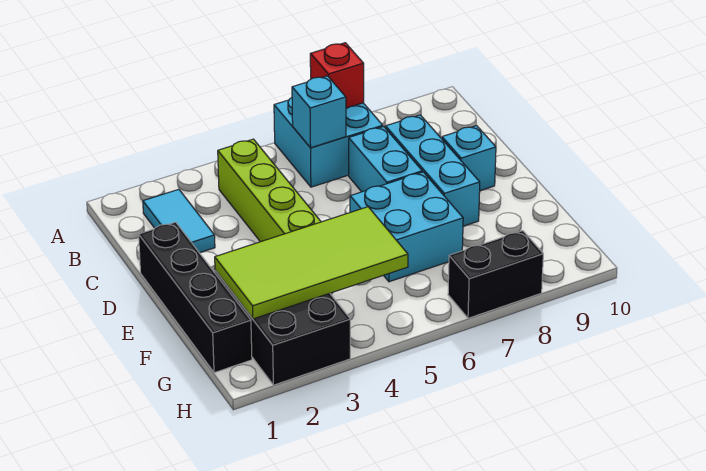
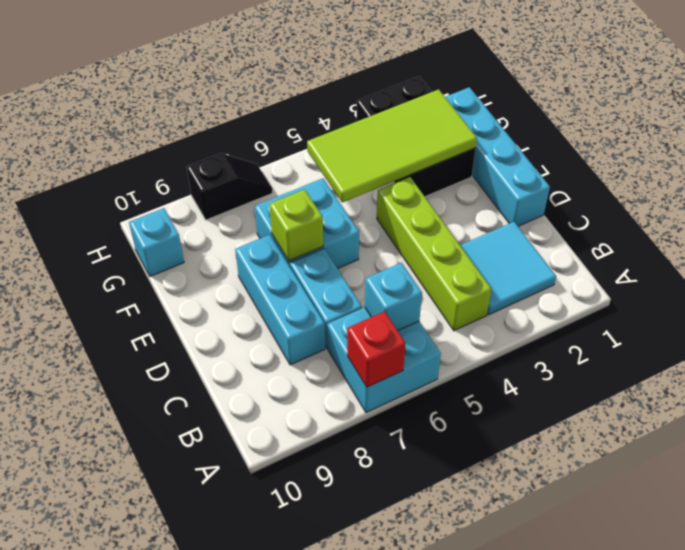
cyan tile B2:C2 level 1 -> cyan tile B2:C3 level 1
black brick D1:G1 level 1 -> cyan brick D1:G1 level 1
cyan brick D9 level 1 -> cyan brick G10 level 1
none -> lime brick E7 level 2
black brick H7:H8 level 1 -> black slope H7:H8 level 1 top 8

